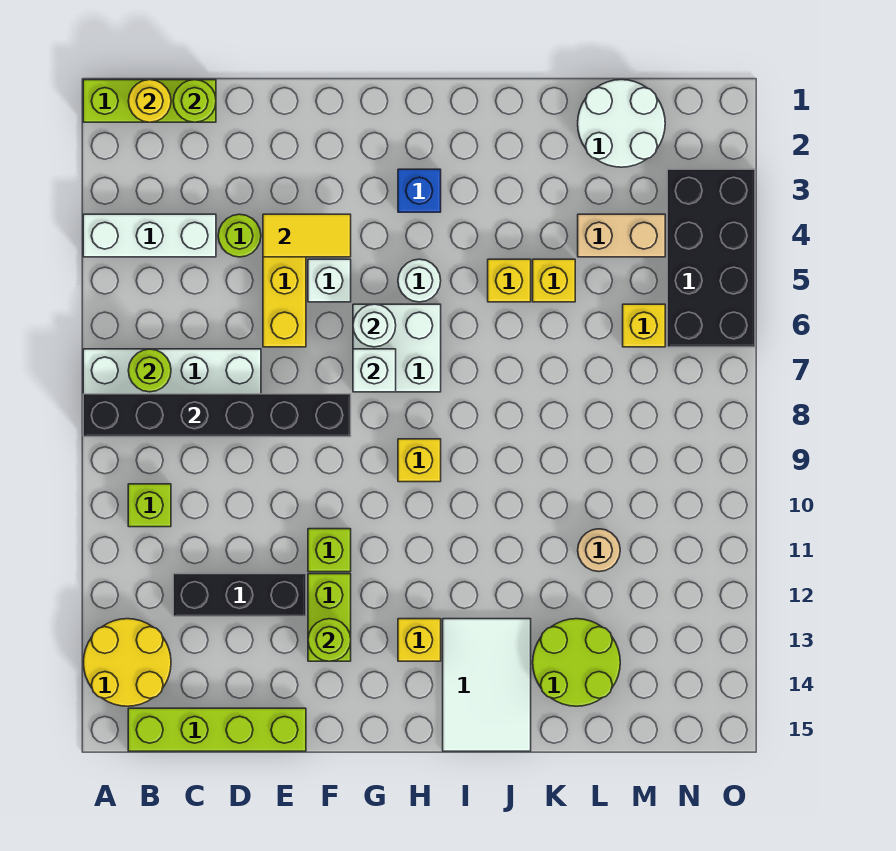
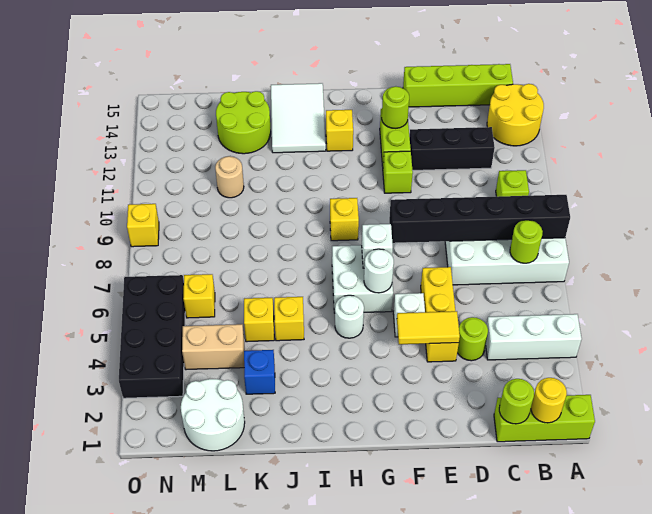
blue brick H3 level 1 -> blue brick K3 level 1
none -> yellow brick O9 level 1

